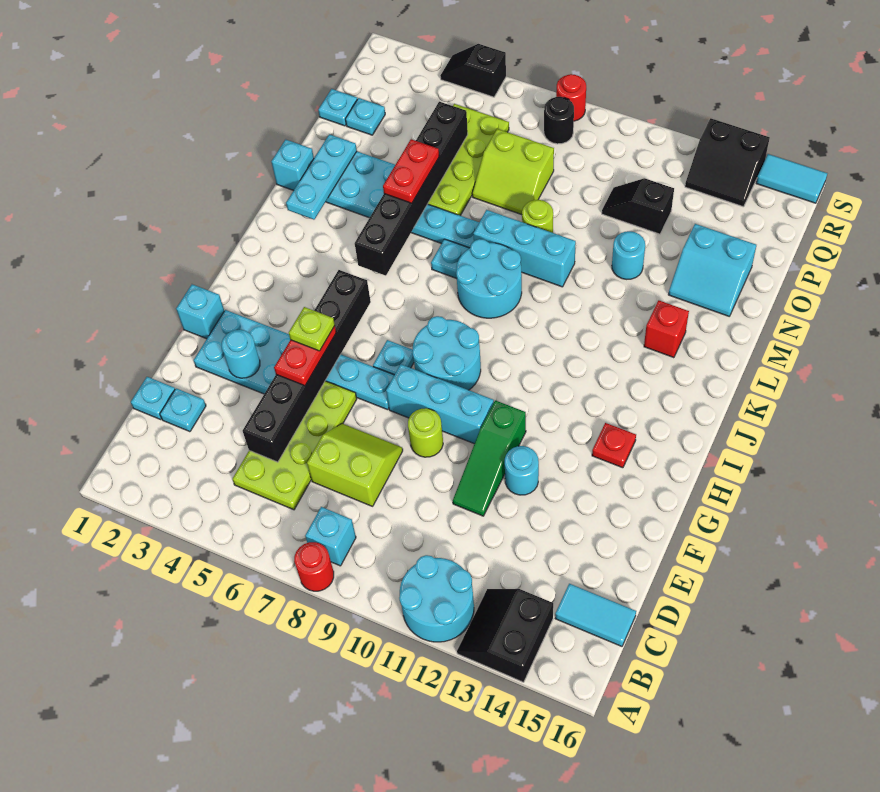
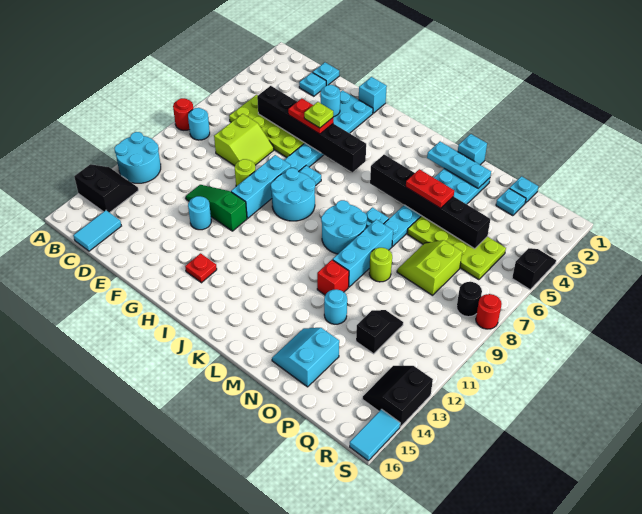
cyan brick B8 level 1 -> cyan round brick B8 level 1
red brick L14 level 1 -> red brick M11 level 1

